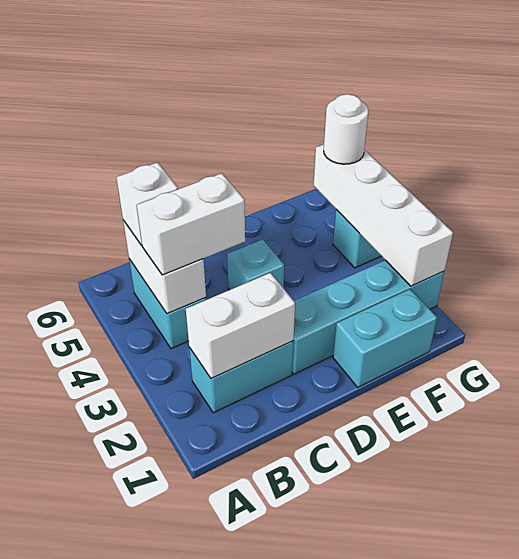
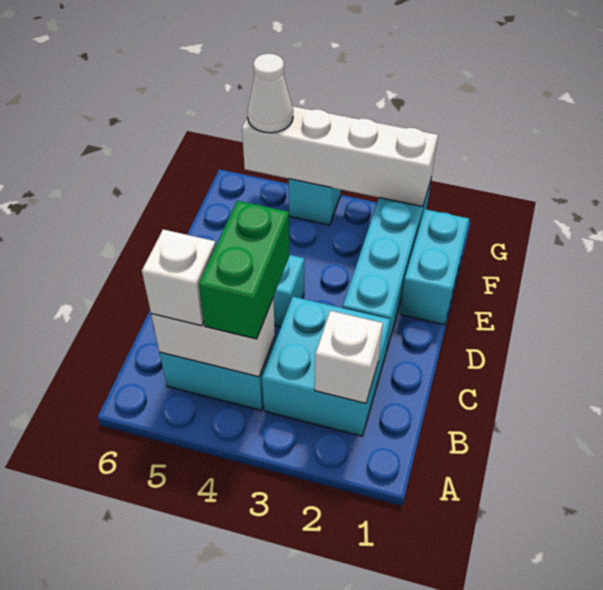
cyan brick B2:C2 level 1 -> cyan brick B2:C3 level 1
white brick B2:C2 level 2 -> white brick B2 level 2
white brick B4:C4 level 3 -> green brick B4:C4 level 3
white round brick G5 level 3 -> white cone G5 level 3

